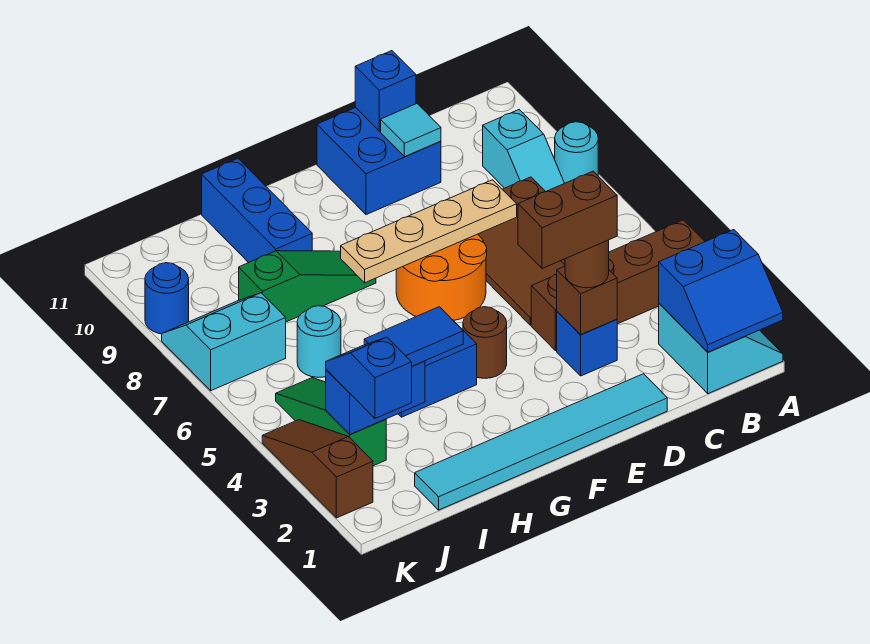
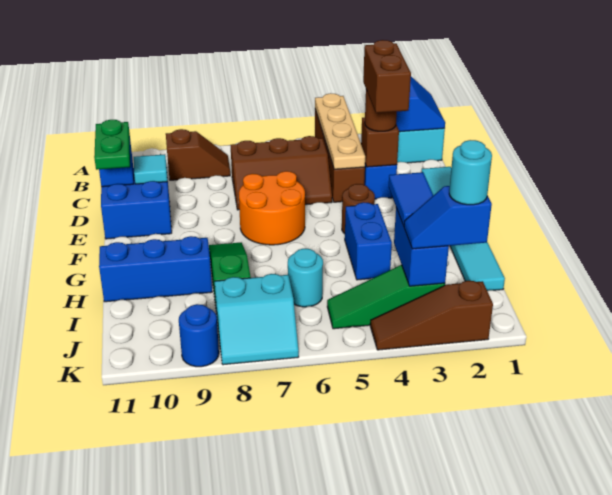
cyan round brick A8 level 1 -> cyan round brick J2 level 4
cyan slope B8:B9 level 1 top 9 -> brown slope B8:B9 level 1 top 9
tan plate D7:G7 level 2 -> tan plate A4:D4 level 2
none -> green plate D11:E11 level 3
cyan slope J7:K8 level 1 top 7 -> cyan slope J7:K8 level 1 top J

